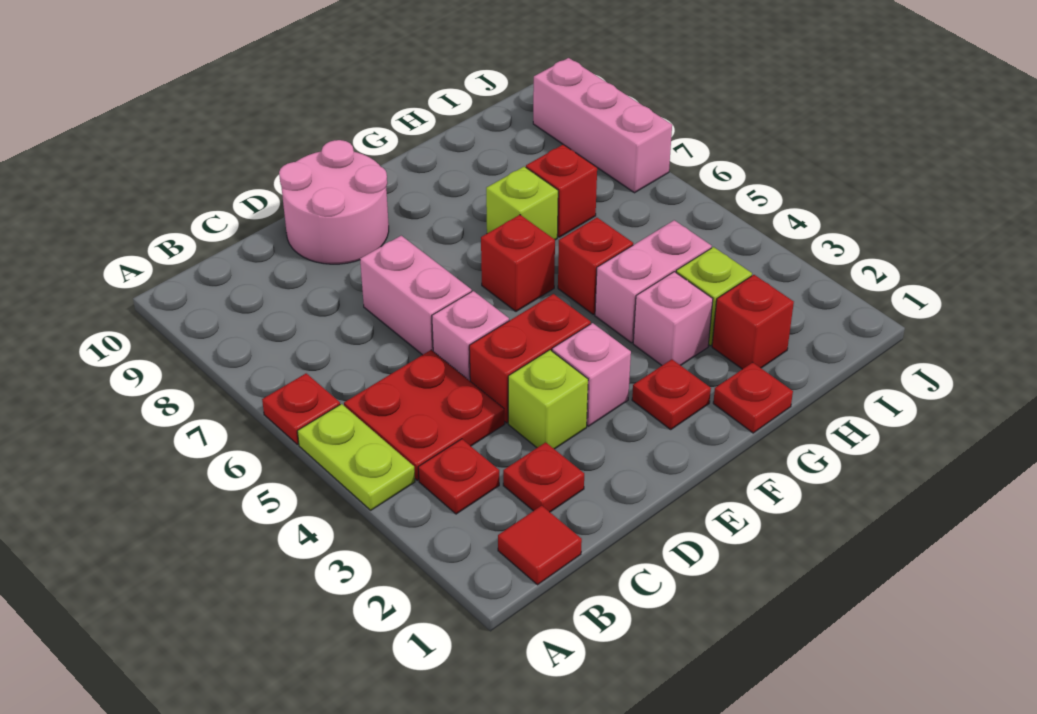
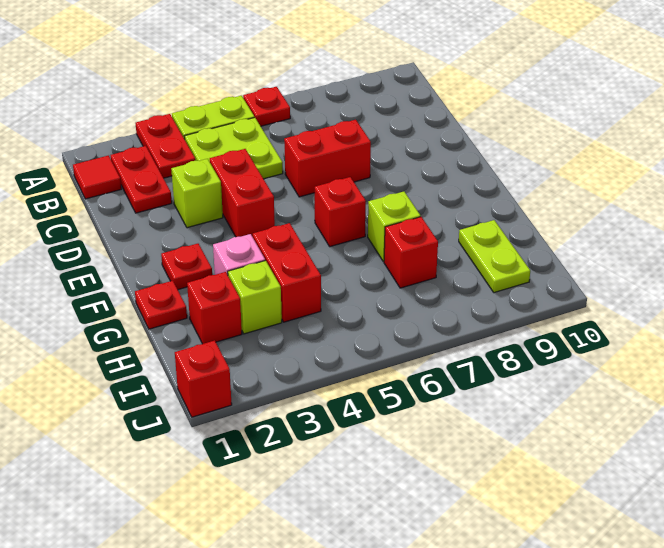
red plate B3 level 1 -> red plate A3:B3 level 1
red plate B4:C5 level 1 -> lime plate B4:C5 level 1
red plate C2 level 1 -> red plate B2:C2 level 1
pink brick D5 level 1 -> none
pink brick D6:D7 level 1 -> red brick D6:D7 level 1
pink round brick D9:E10 level 1 -> none
pink brick E3 level 1 -> none
pink brick G4:H4 level 1 -> red brick G4:H4 level 1
red brick G5 level 1 -> red brick J1 level 1
none -> lime plate H9:I9 level 1
pink brick J7:J9 level 1 -> none

